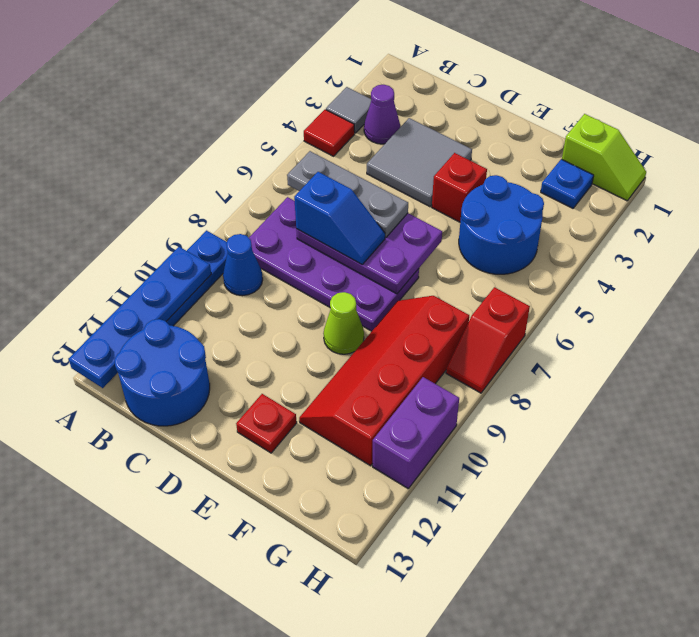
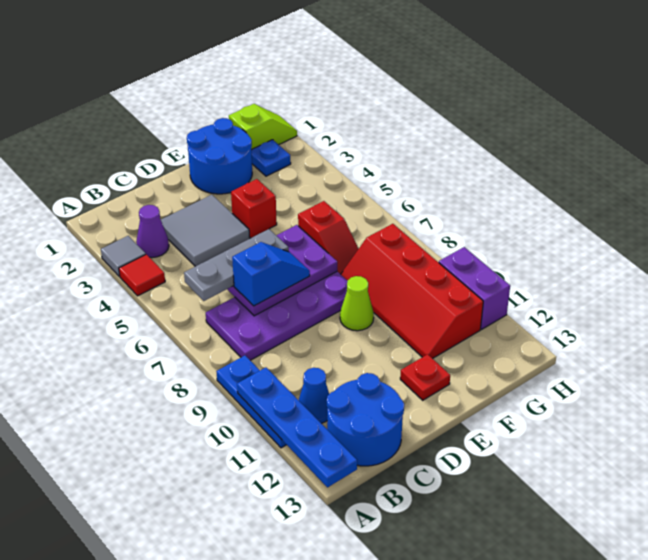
blue cone B9 level 1 -> blue cone B11 level 1
blue round brick F4:G5 level 1 -> blue round brick E1:F2 level 1
red slope H7:H8 level 1 top 7 -> red slope F6:F7 level 1 top 6

